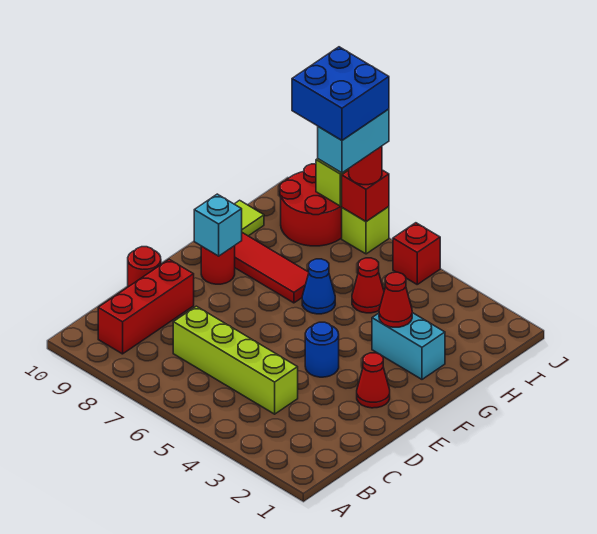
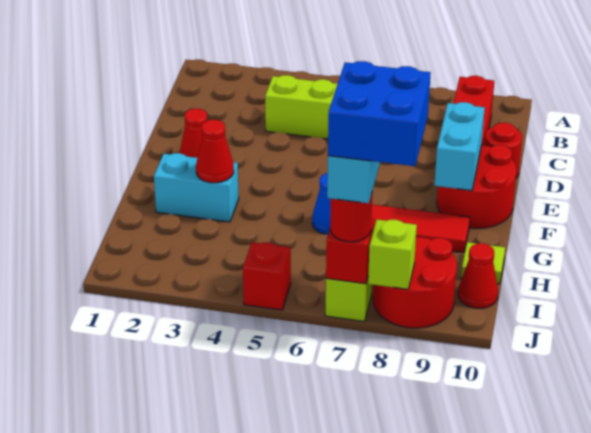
blue round brick E4 level 1 -> none
red round brick F9 level 1 -> red round brick E9:F10 level 1
cyan brick F9 level 2 -> cyan brick E9:F9 level 2
red cone H5 level 1 -> red cone I10 level 1

